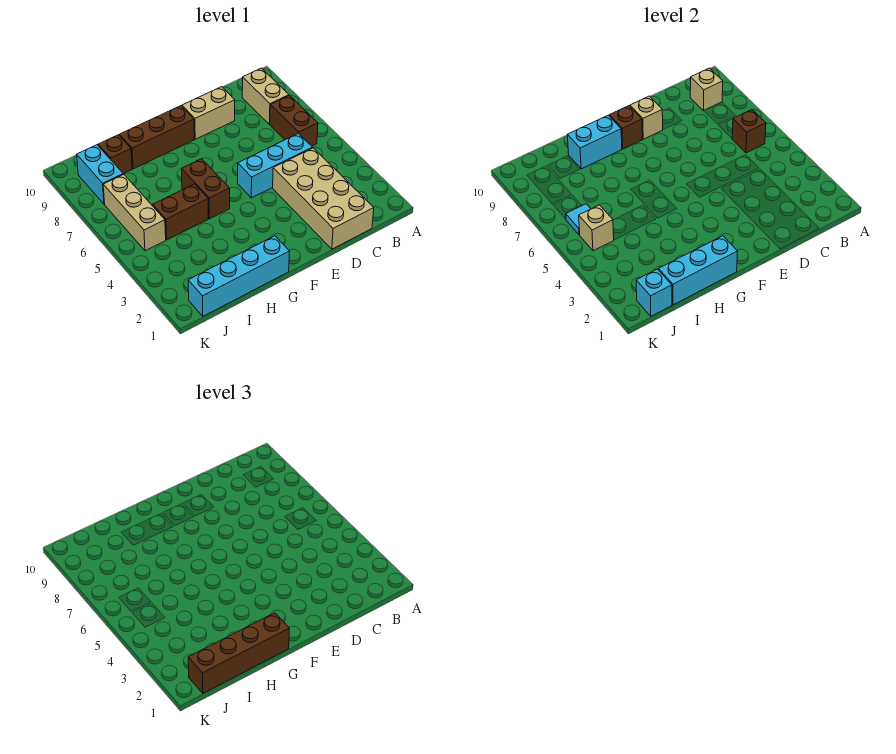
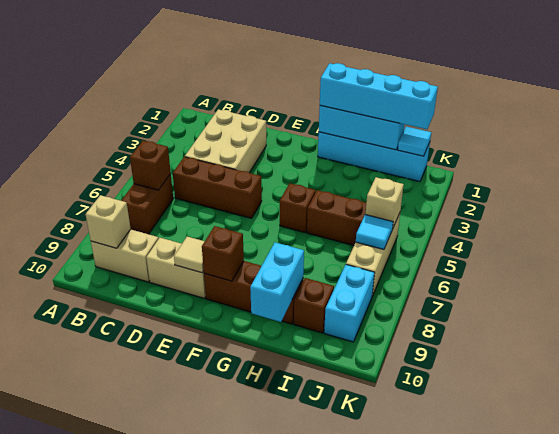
tan brick B8:B9 level 1 -> tan brick B9:C9 level 1
tan brick C1:D4 level 1 -> tan brick C2:D4 level 1
cyan brick C5:E5 level 1 -> brown brick C5:E5 level 1
tan brick E9 level 2 -> tan tile E9 level 2
brown brick G1:J1 level 3 -> cyan brick G1:J1 level 3
brown brick G5:G6 level 1 -> brown brick G5 level 1
cyan brick G9:H9 level 2 -> cyan brick H9:H10 level 2
cyan brick J1 level 2 -> cyan tile J1 level 2

